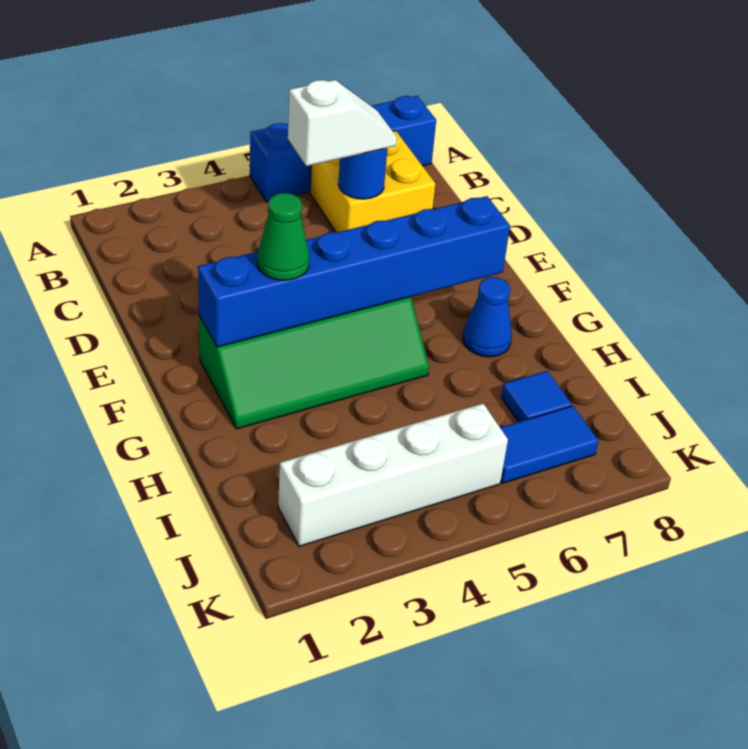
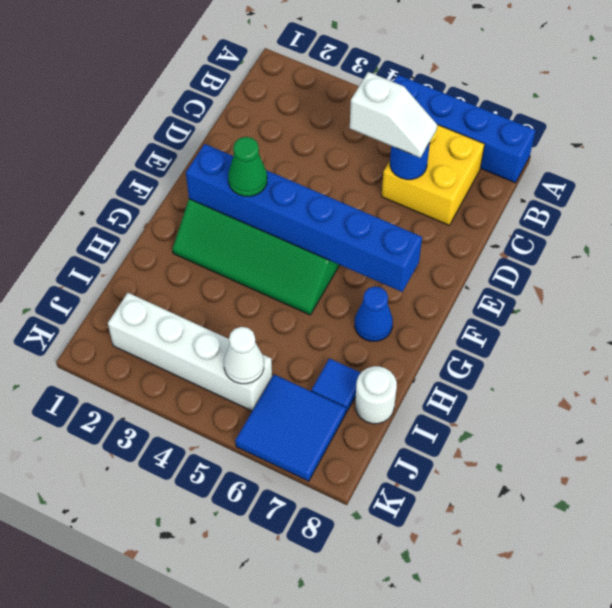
none -> white round brick I8 level 1
none -> white cone J5 level 2
blue tile J6:J7 level 1 -> blue tile J6:K7 level 1

